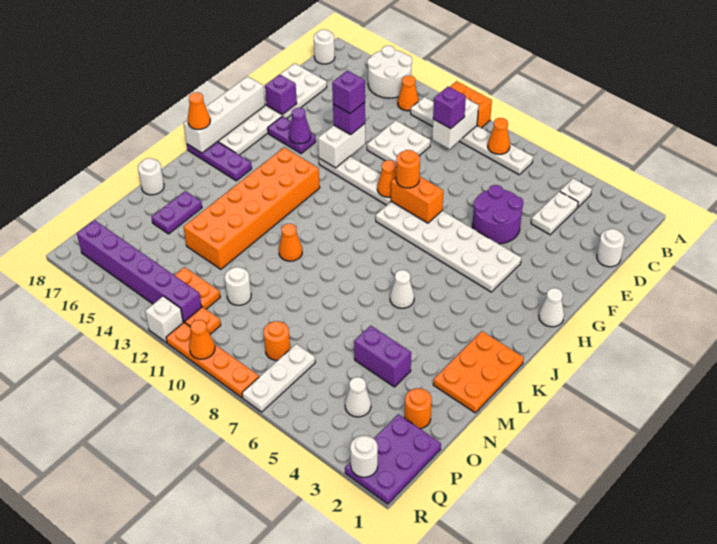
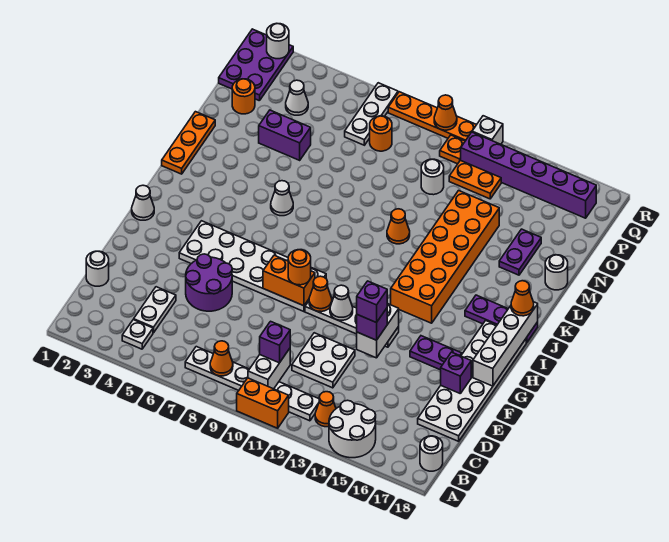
none -> white cone G11 level 2
purple cone G15 level 2 -> none
orange plate K1:M2 level 1 -> orange plate K1:M1 level 1

